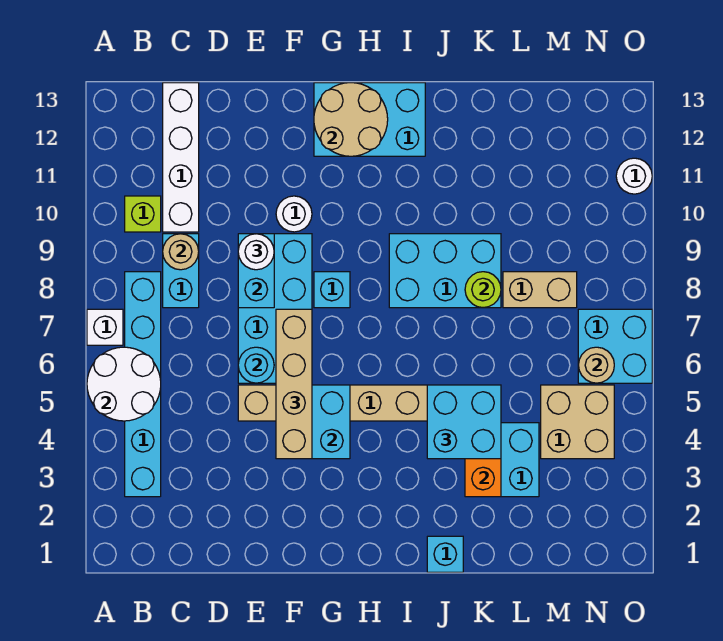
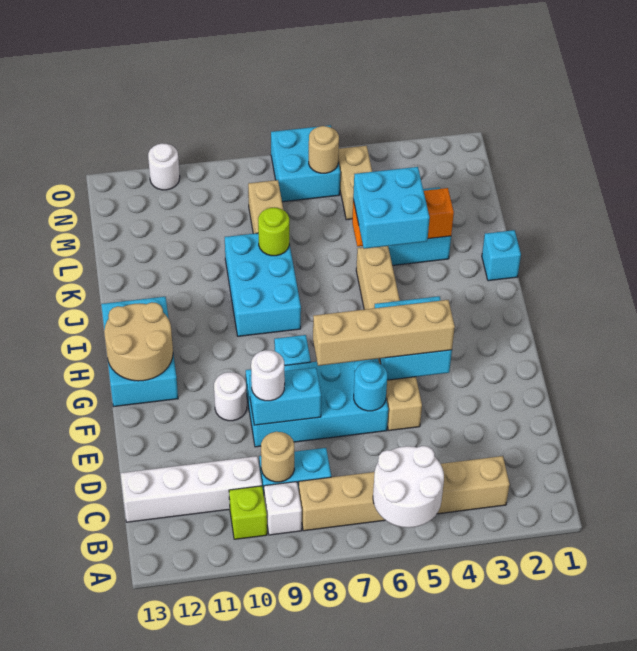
white brick A7 level 1 -> white brick B9 level 1
cyan brick B3:B8 level 1 -> tan brick B3:B8 level 1
tan brick M4:N5 level 1 -> tan brick M5:N5 level 1

